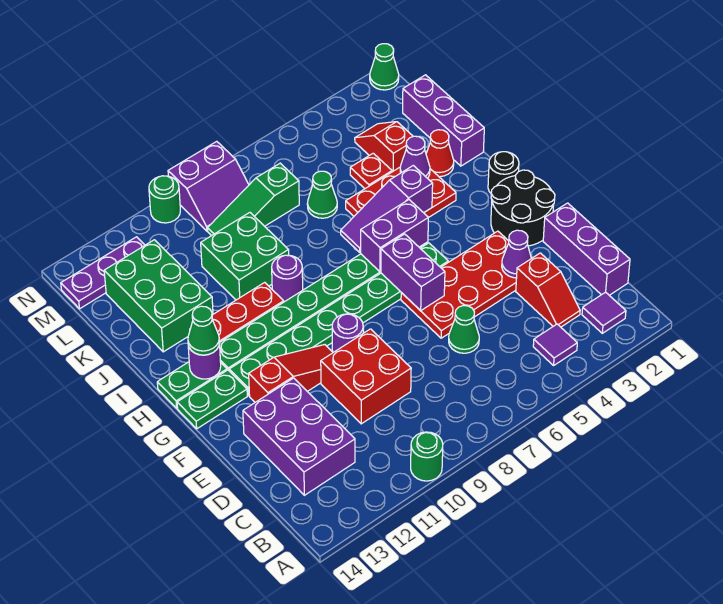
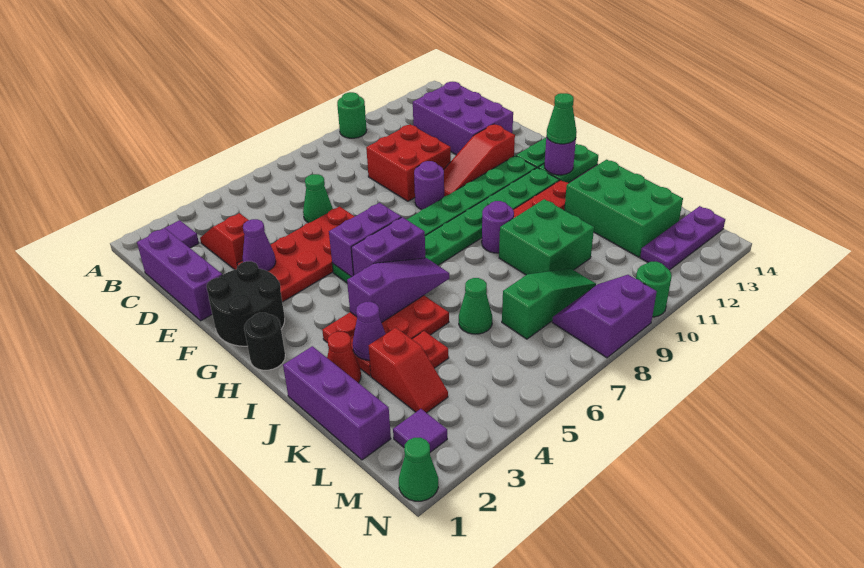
purple tile B4 level 1 -> purple tile M2 level 1
purple brick F6:G6 level 2 -> purple brick G5:G6 level 2

